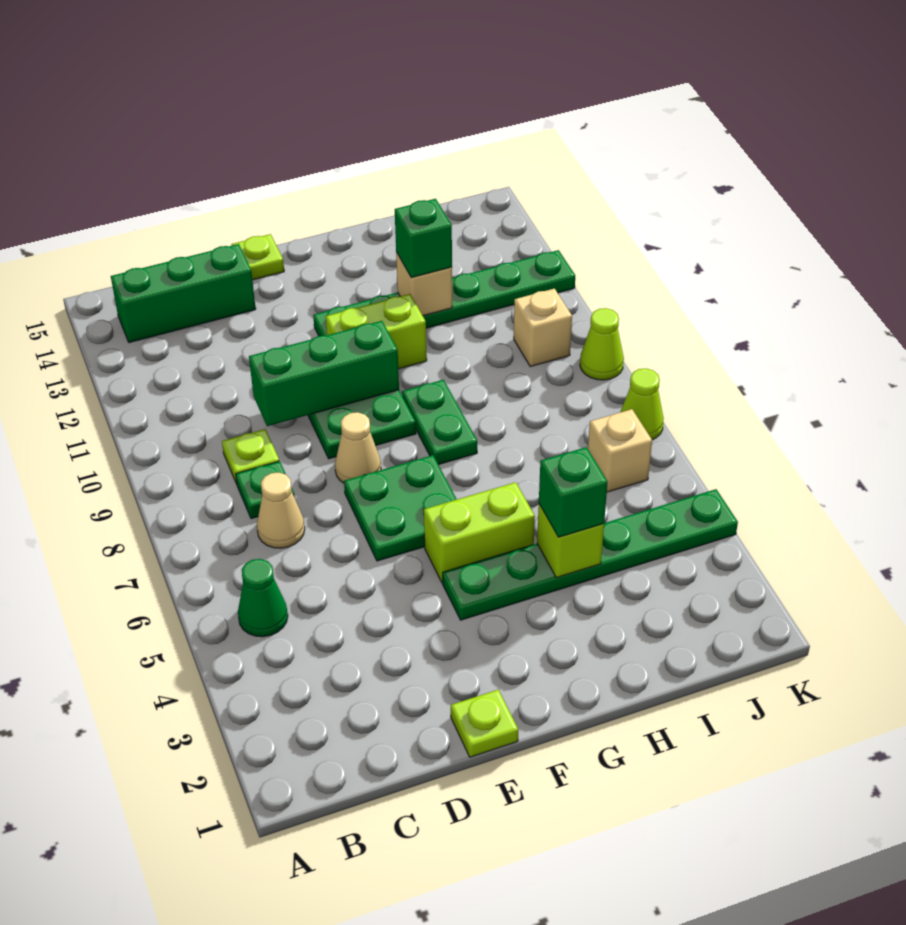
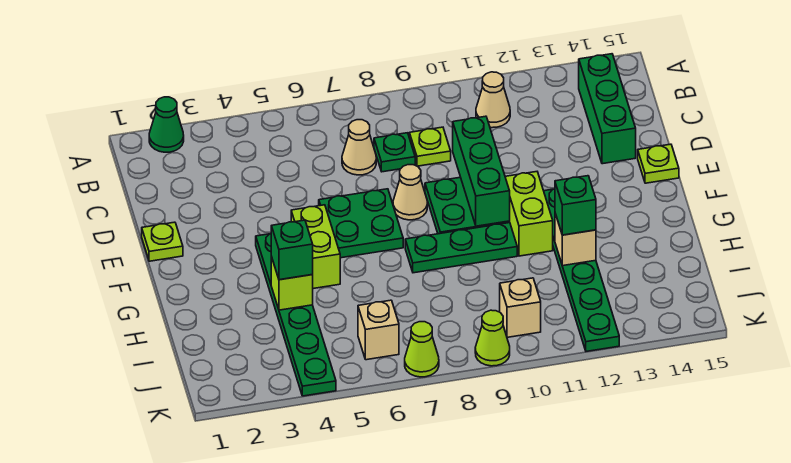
green cone B5 level 1 -> green cone A2 level 1
none -> tan cone B11 level 1
green plate G8:G9 level 1 -> green plate G8:G10 level 1

